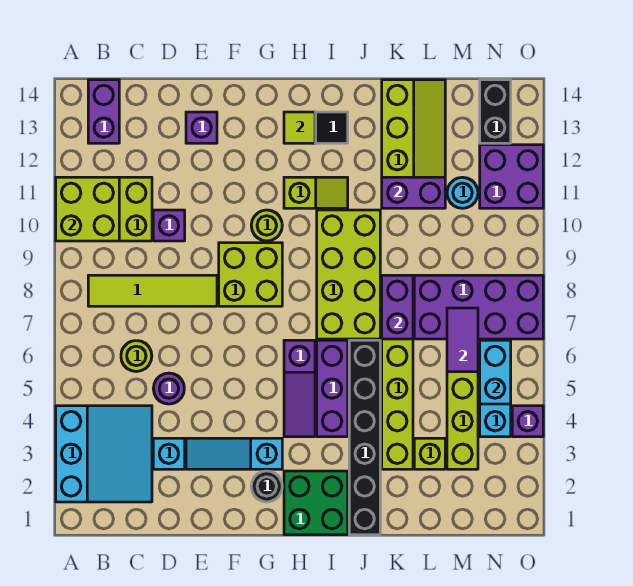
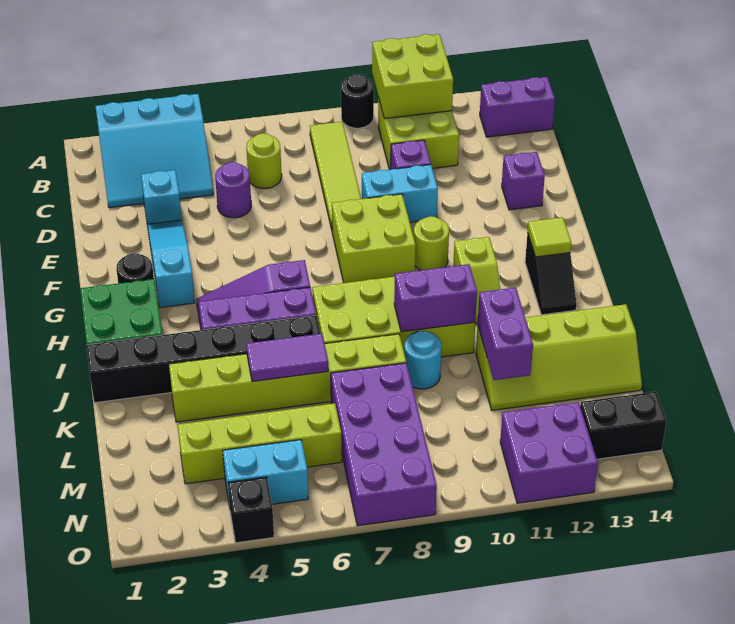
none -> black round brick A9 level 1
purple brick K7:K8 level 2 -> purple brick J9:J10 level 2
lime brick L3 level 1 -> none
purple tile M6:M7 level 2 -> purple tile K5:K6 level 2
cyan round brick M11 level 1 -> cyan round brick K9 level 1
cyan brick N5:N6 level 2 -> cyan brick E9:E10 level 1
purple brick O4 level 1 -> black brick O4 level 1

